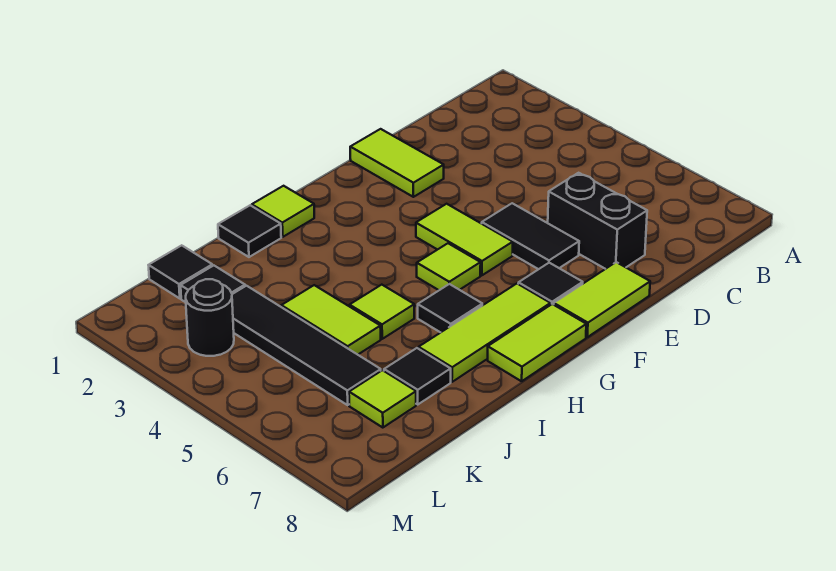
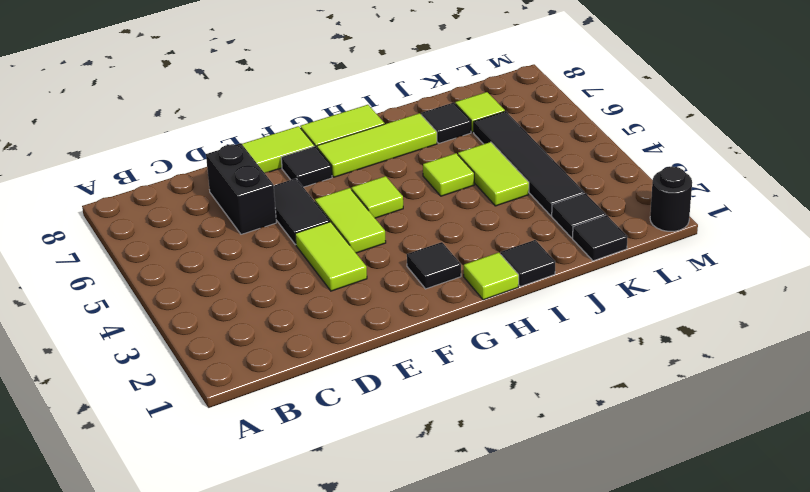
lime tile E1:E2 level 1 -> lime tile E3:E4 level 1
black tile H6 level 1 -> black tile G2 level 1
black round brick L3 level 1 -> black round brick M1 level 1

